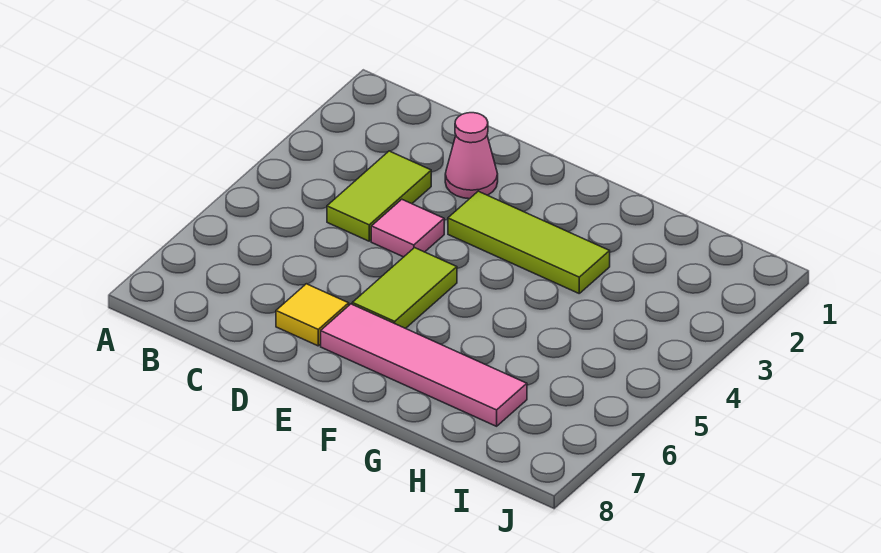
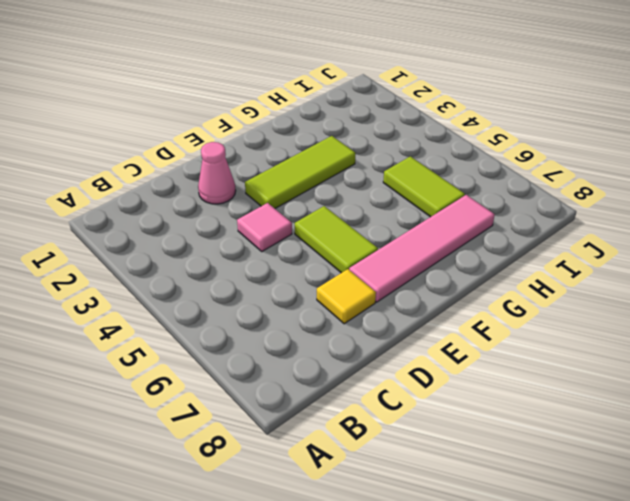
lime tile C3:C4 level 1 -> lime tile H5:H6 level 1

